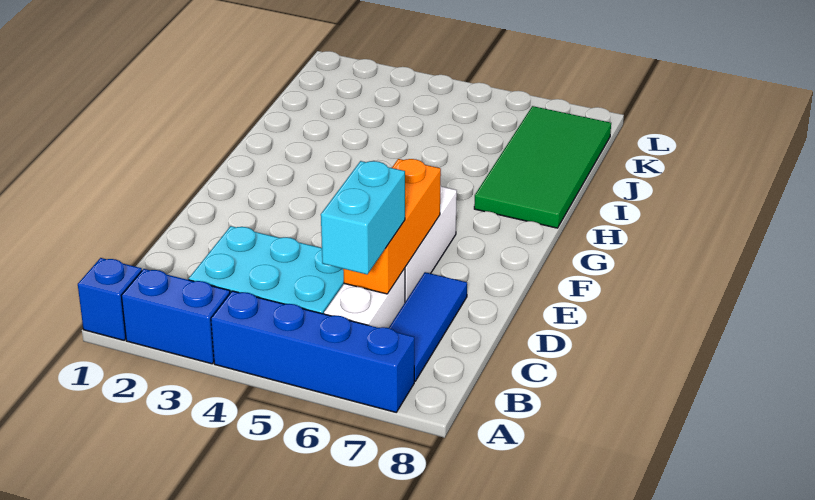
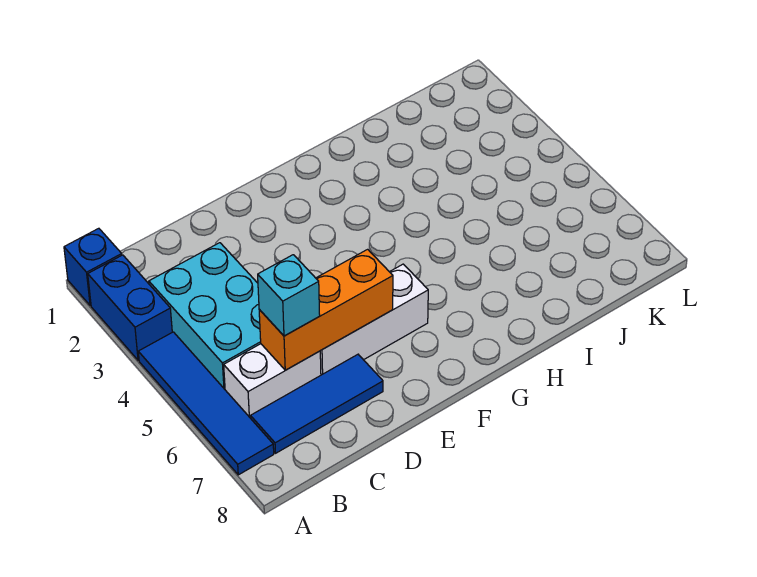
blue brick A4:A7 level 1 -> blue tile A4:A7 level 1
cyan brick B6:C6 level 3 -> cyan brick C6 level 3
green tile H7:K8 level 1 -> none

